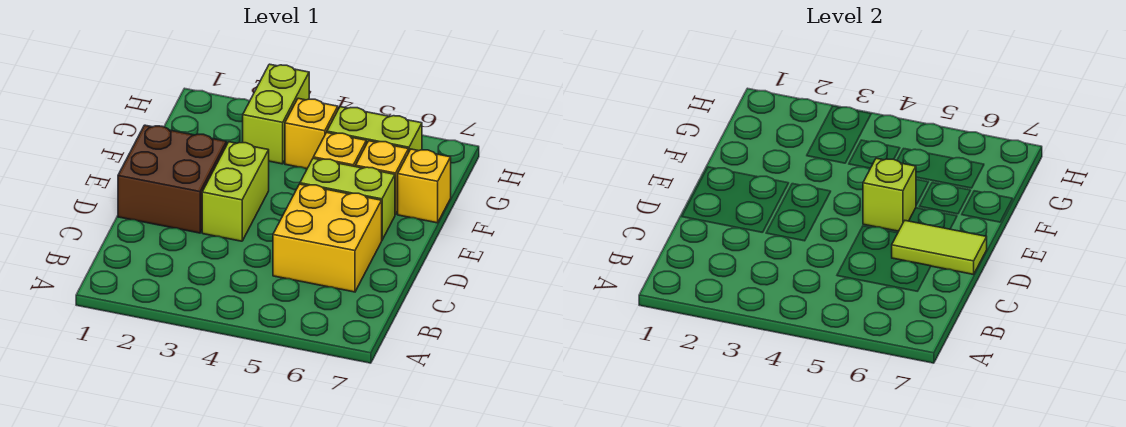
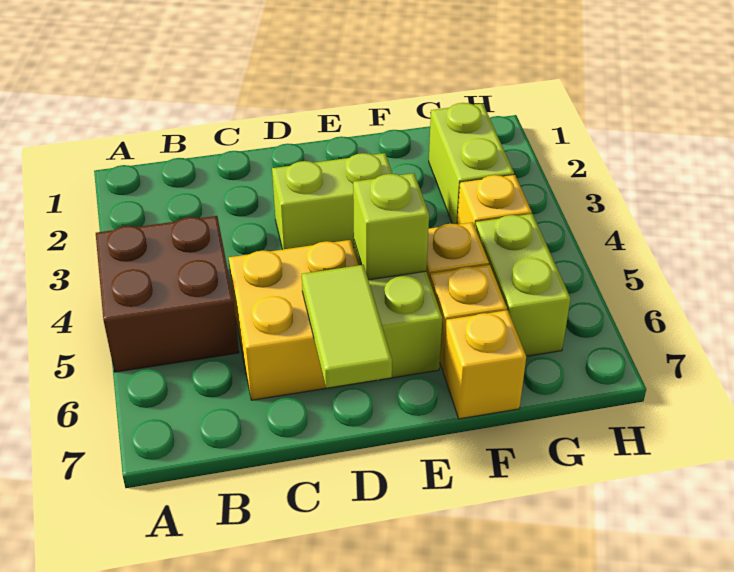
brown brick D1:E2 level 1 -> brown brick A4:B5 level 1
lime brick G3:H3 level 1 -> lime brick G2:G3 level 1

